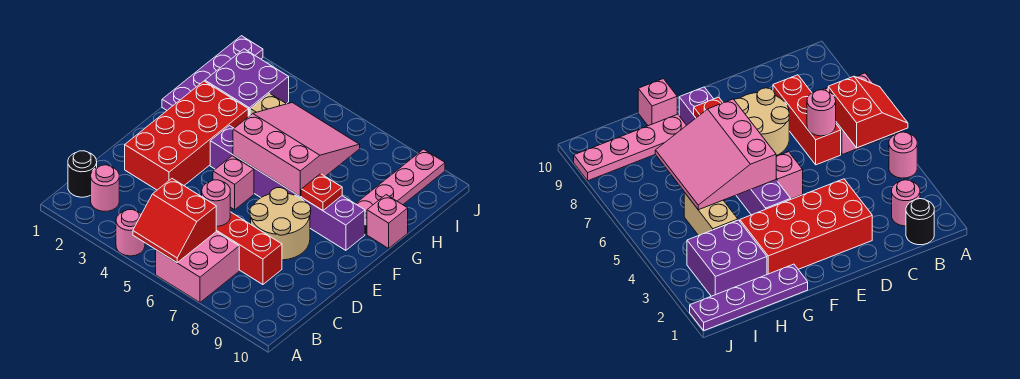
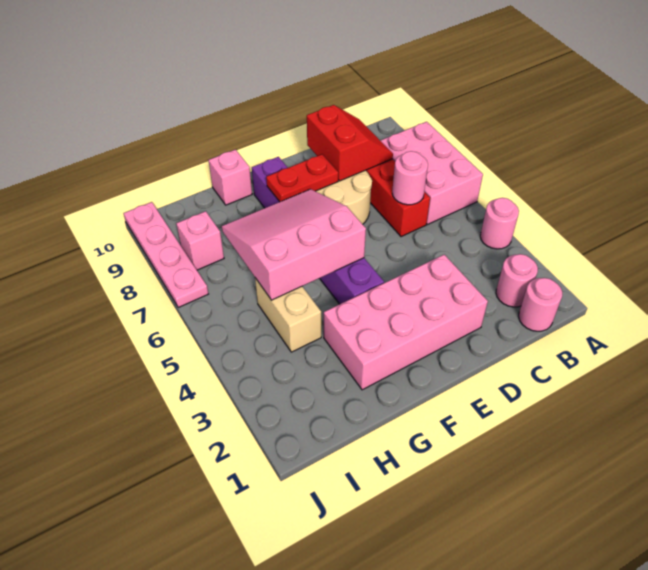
red slope A5:B6 level 2 top B -> red slope C8:D9 level 2 top D
pink brick A6:B7 level 1 -> pink brick A6:B8 level 1
black round brick B1 level 1 -> pink round brick B1 level 1
red brick D2:G3 level 1 -> pink brick D2:G3 level 1
pink brick E5 level 1 -> pink brick I8 level 1
pink slope F5:H7 level 2 top F -> pink slope F5:H7 level 2 top 5
red plate F8 level 2 -> red plate E8:F8 level 2
purple plate G1:J1 level 1 -> none
pink plate G9:J9 level 1 -> pink plate J7:J10 level 1
purple brick H2:I3 level 1 -> none

